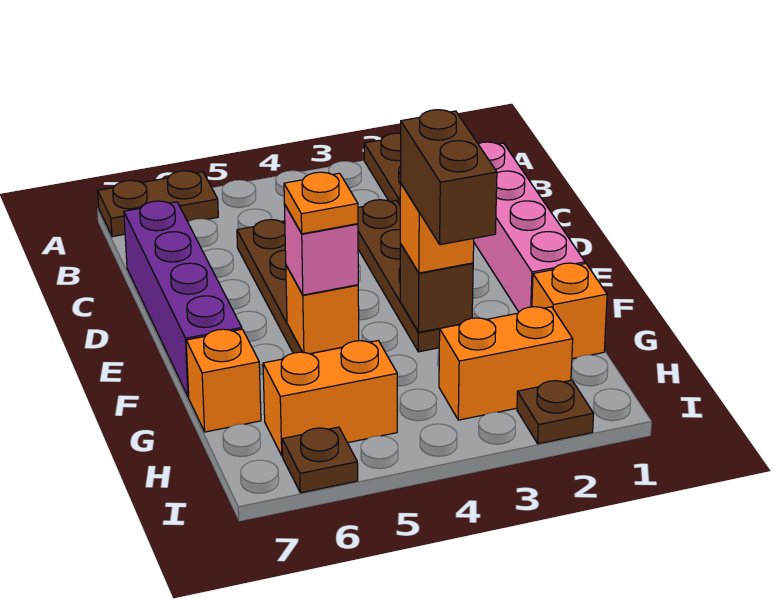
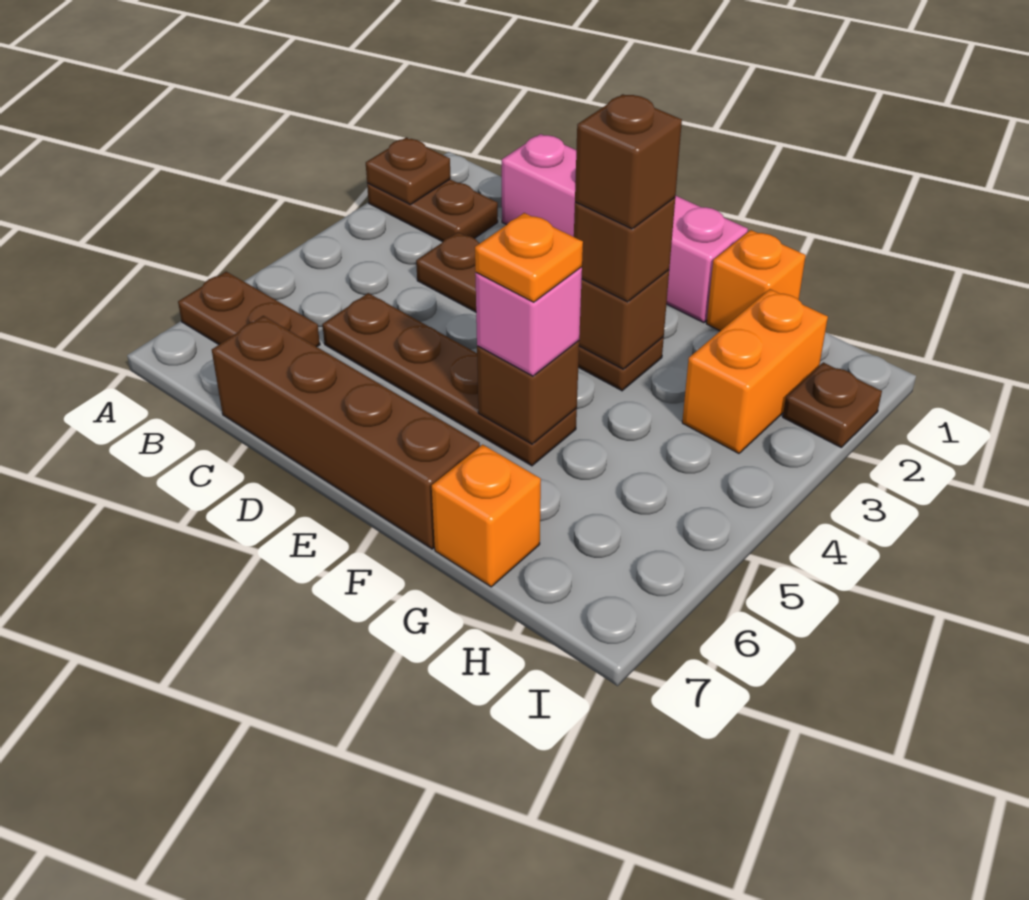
brown plate A6:A7 level 1 -> brown plate A6:B6 level 1
purple brick C7:F7 level 1 -> brown brick C7:F7 level 1
orange brick F3 level 3 -> brown brick F3 level 3
brown brick F3:G3 level 4 -> brown brick F3 level 4
orange brick F5 level 2 -> brown brick F5 level 2
orange brick H5:H6 level 1 -> none
brown plate I6 level 1 -> brown plate A2 level 2

